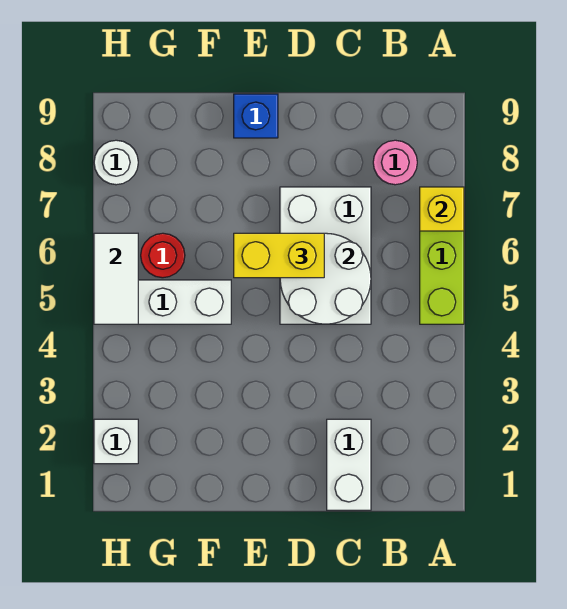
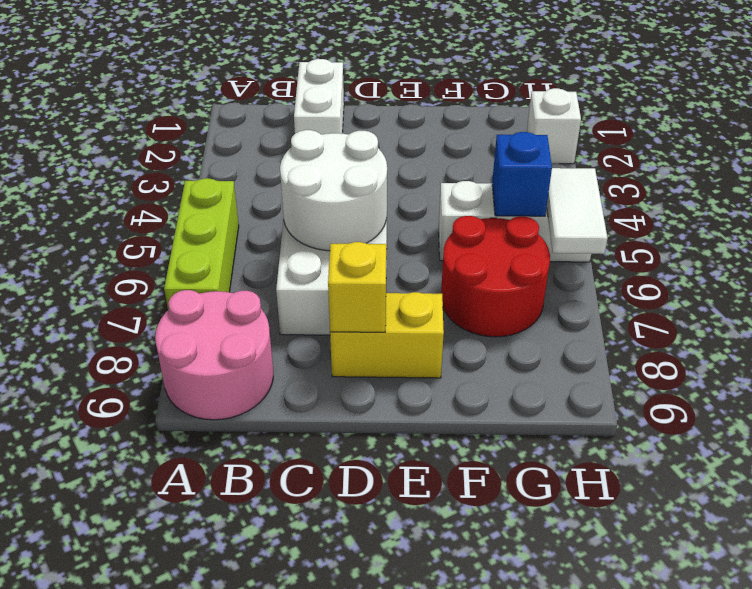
yellow brick A7 level 2 -> yellow brick D8 level 2
pink round brick B8 level 1 -> pink round brick A8:B9 level 1
yellow brick D6:E6 level 3 -> yellow brick D8:E8 level 1
blue brick E9 level 1 -> blue brick G5 level 2
red round brick G6 level 1 -> red round brick F6:G7 level 1
white round brick H8 level 1 -> none

